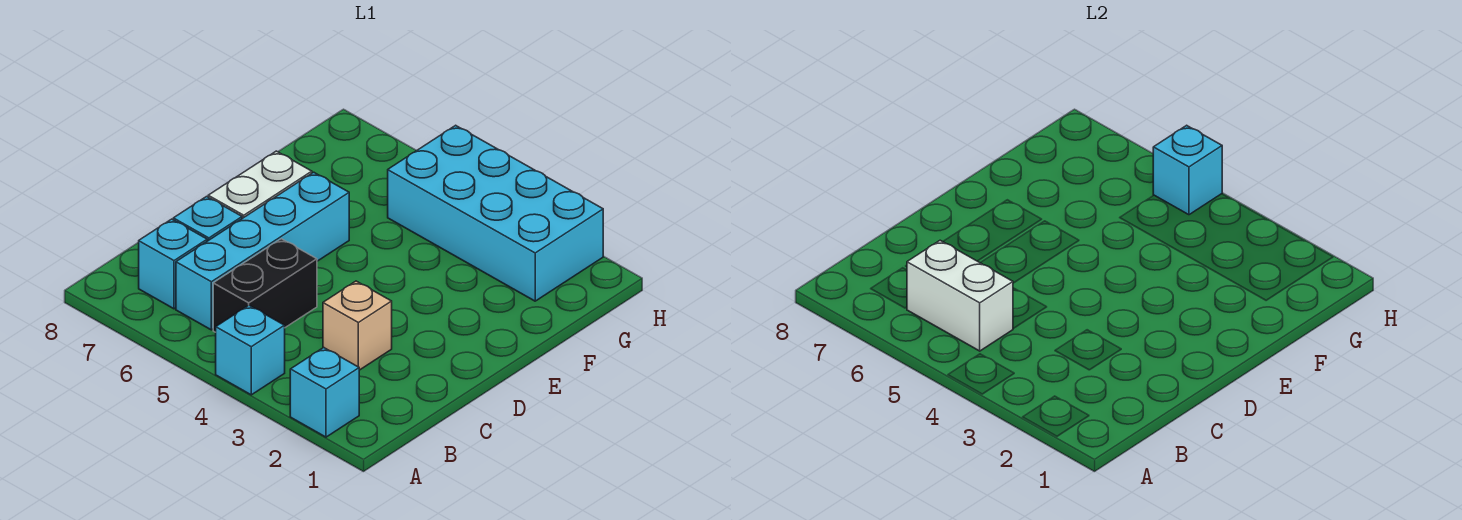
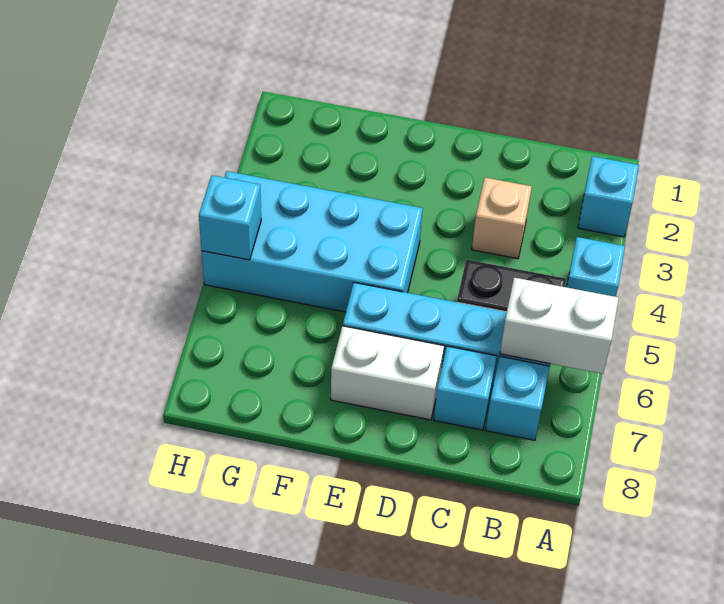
white brick B5:B6 level 2 -> white brick A6:B6 level 2
cyan brick G2:H5 level 1 -> cyan brick E4:H5 level 1

